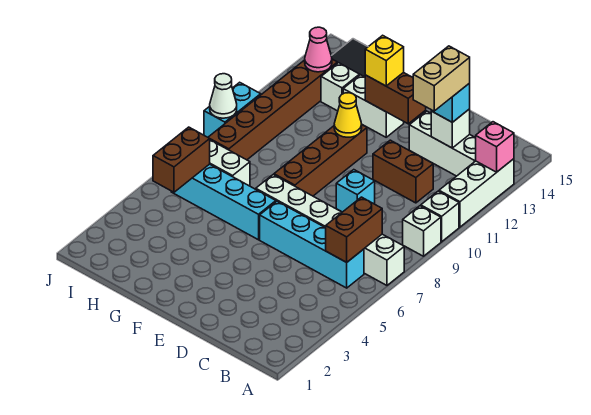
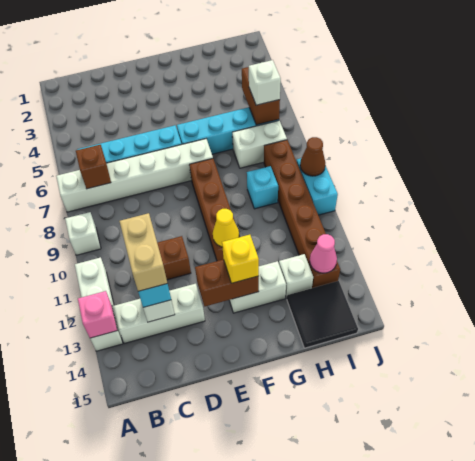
white brick A10 level 1 -> white brick I6 level 3
brown brick B6:B7 level 2 -> brown brick B7 level 2
cyan brick D9 level 1 -> cyan brick H9 level 1
white cone J9 level 2 -> brown cone J9 level 2

